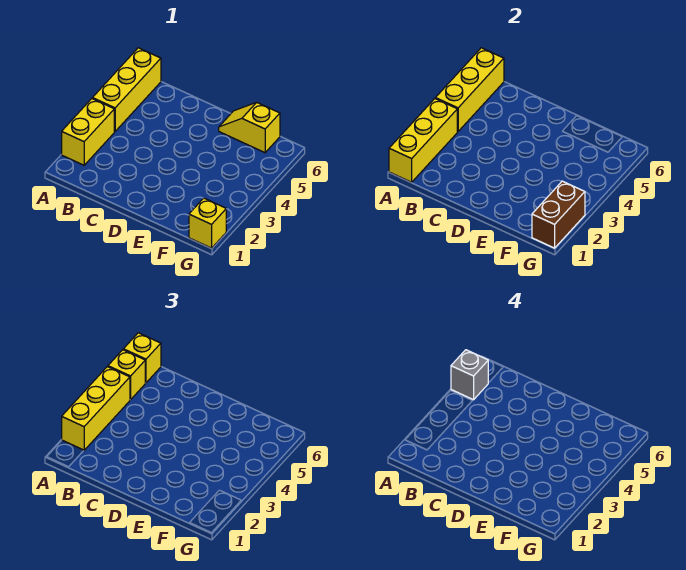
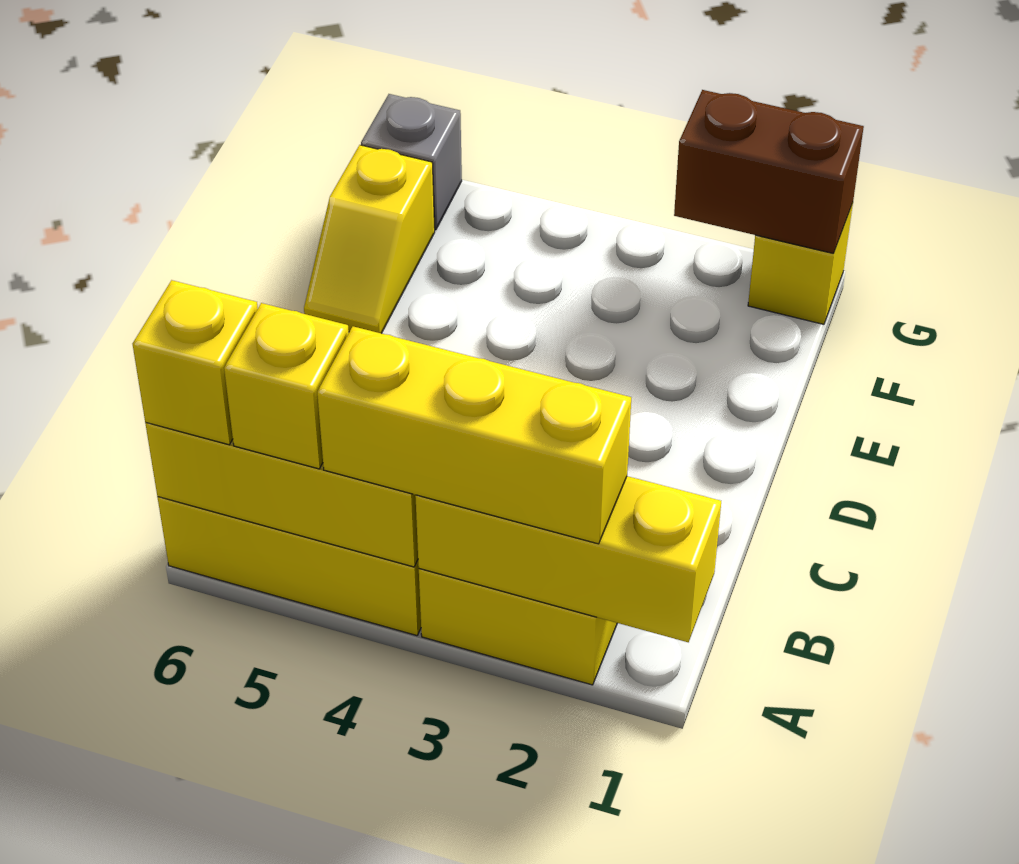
grey brick A5 level 4 -> grey brick G6 level 1

